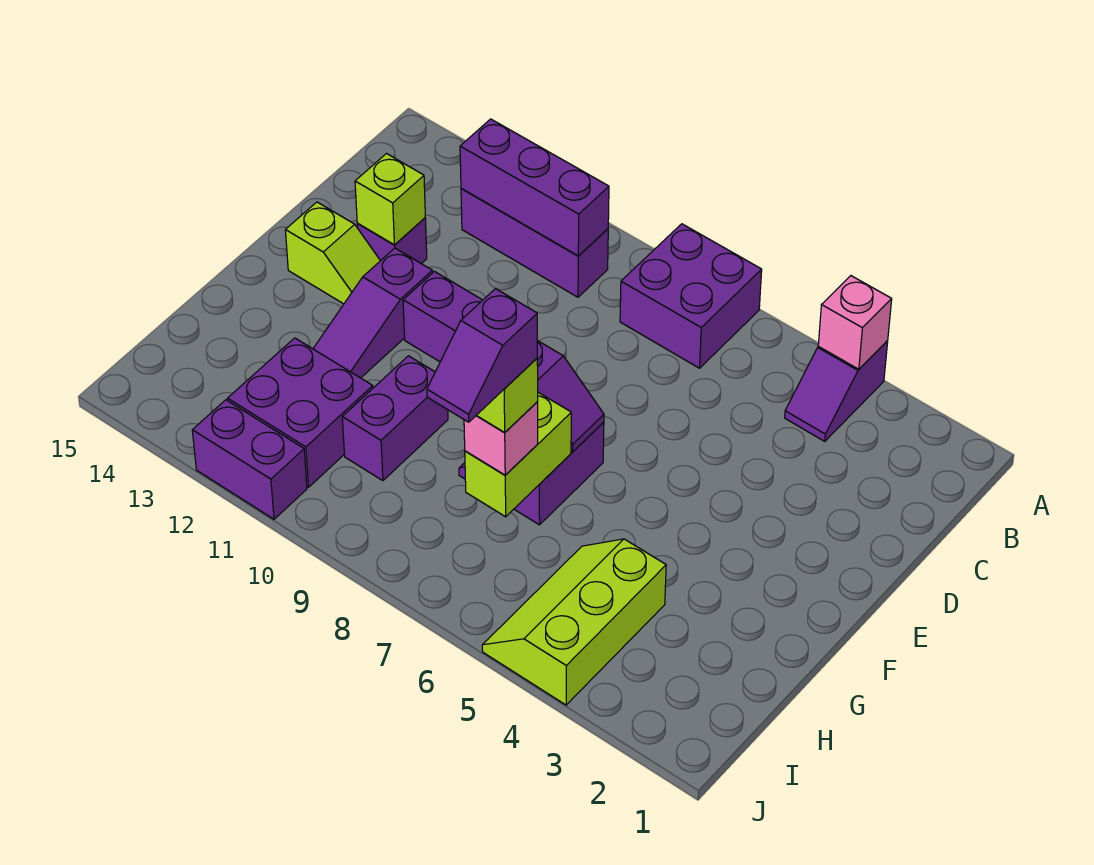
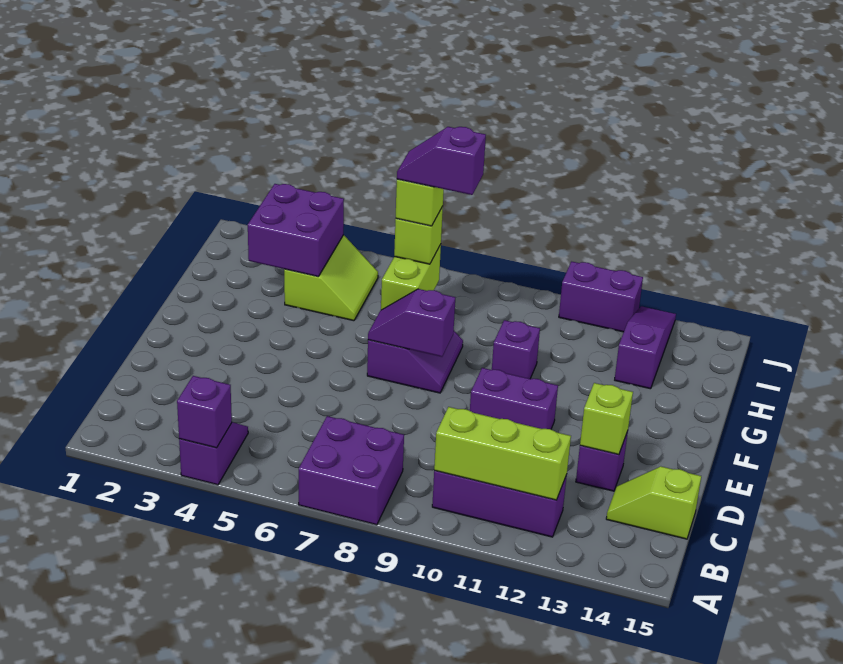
pink brick A4 level 2 -> purple brick A4 level 2
purple brick B10:B12 level 2 -> lime brick B10:B12 level 2
purple slope E12:G12 level 1 top E -> purple slope H13:J13 level 1 top H
lime slope E13:E14 level 1 top 14 -> lime slope C14:C15 level 1 top 15
purple brick G10:H10 level 1 -> purple brick G10 level 1
lime slope H4:J5 level 1 top 4 -> lime slope H4:I5 level 1 top 4
pink brick H7 level 3 -> lime brick H7 level 3
purple slope H7:I7 level 5 top H -> purple slope H7:H8 level 5 top 8
purple brick H11:I12 level 1 -> purple brick H3:I4 level 2

